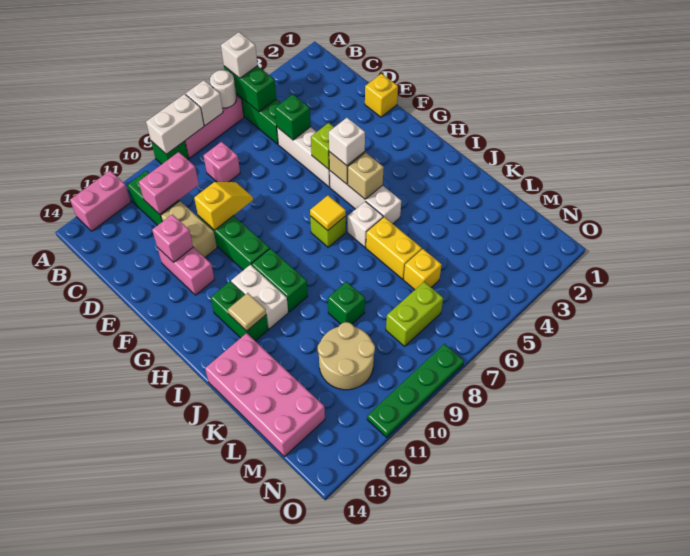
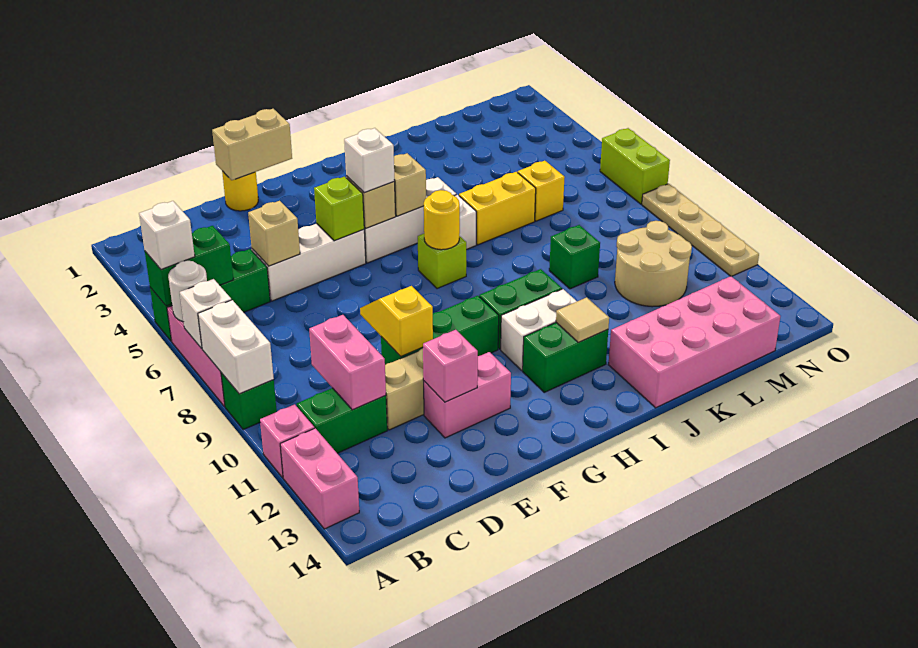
pink brick C8 level 1 -> pink brick A11 level 1
green brick D5 level 2 -> tan brick D5 level 2
yellow brick E1 level 1 -> yellow round brick E1 level 1
none -> tan brick E1:F1 level 2
yellow tile H7 level 2 -> yellow round brick H7 level 2
lime brick M7:M8 level 1 -> lime brick O6:O7 level 1
green plate O8:O11 level 1 -> tan plate O8:O11 level 1

